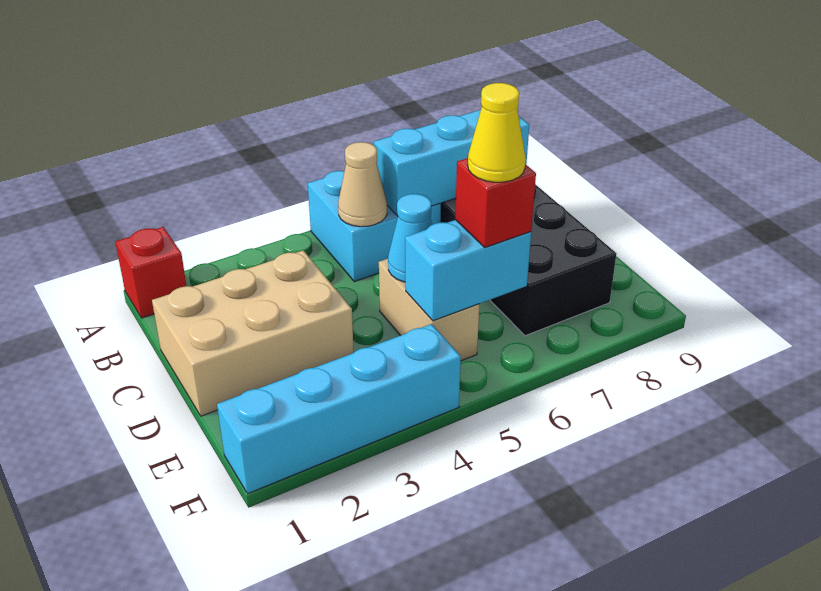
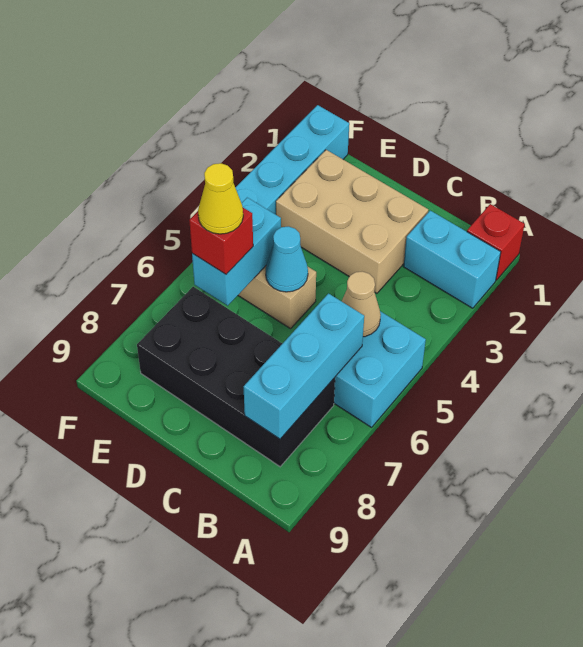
none -> cyan brick A2:B2 level 1
tan brick C1:D3 level 1 -> tan brick C2:E3 level 1

